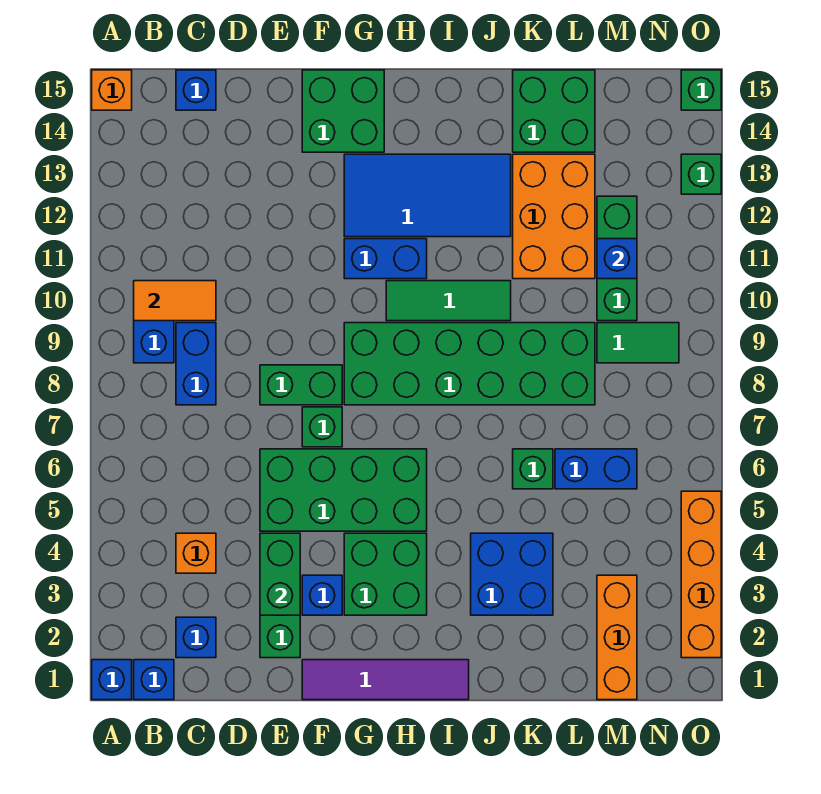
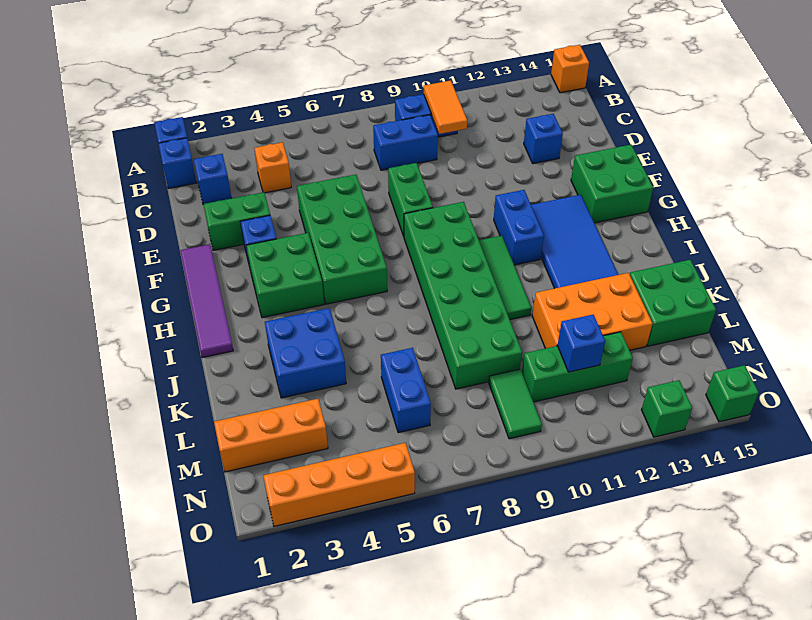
blue brick C15 level 1 -> blue brick D13 level 1
green brick E3:E4 level 2 -> none
green brick F7 level 1 -> none
green brick K6 level 1 -> none

